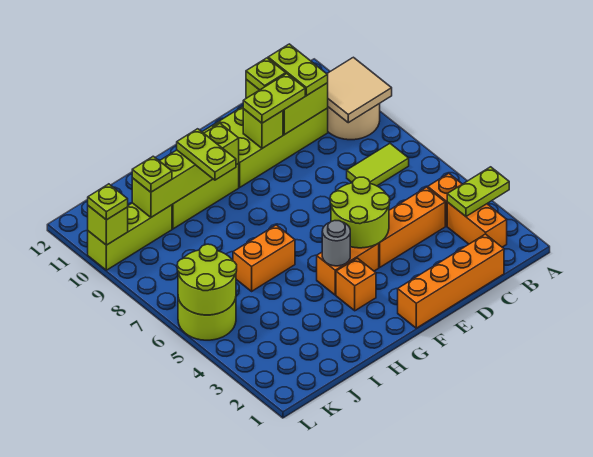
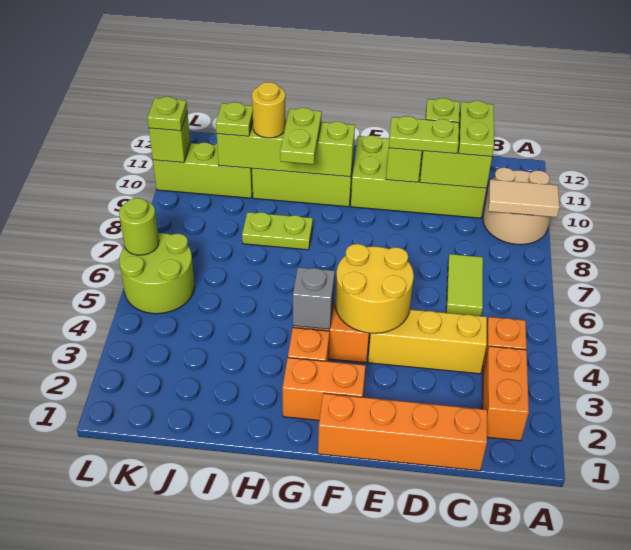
lime plate A3:B3 level 2 -> lime plate H8:I8 level 1
tan tile A9:B10 level 2 -> tan tile A9:B9 level 2
lime tile B7:C7 level 1 -> lime tile C6:C7 level 1
orange brick C4:E4 level 1 -> yellow brick C4:E4 level 1
lime round brick E4:F5 level 2 -> yellow round brick E4:F5 level 2
grey round brick G4 level 2 -> grey brick G4 level 2
orange brick H6:I6 level 1 -> orange brick F2:G2 level 1
none -> yellow round brick I10 level 3
lime round brick K5:L6 level 2 -> lime round brick L6 level 2

